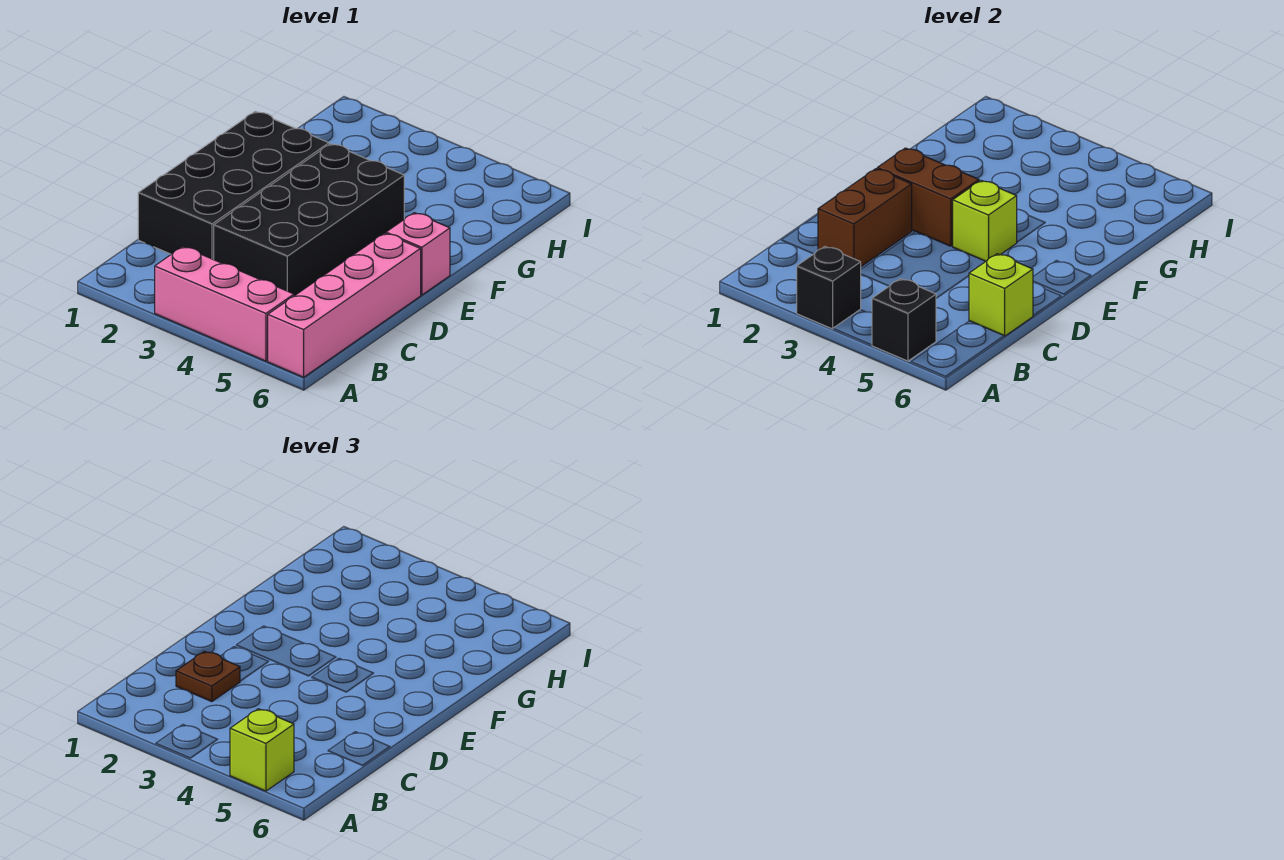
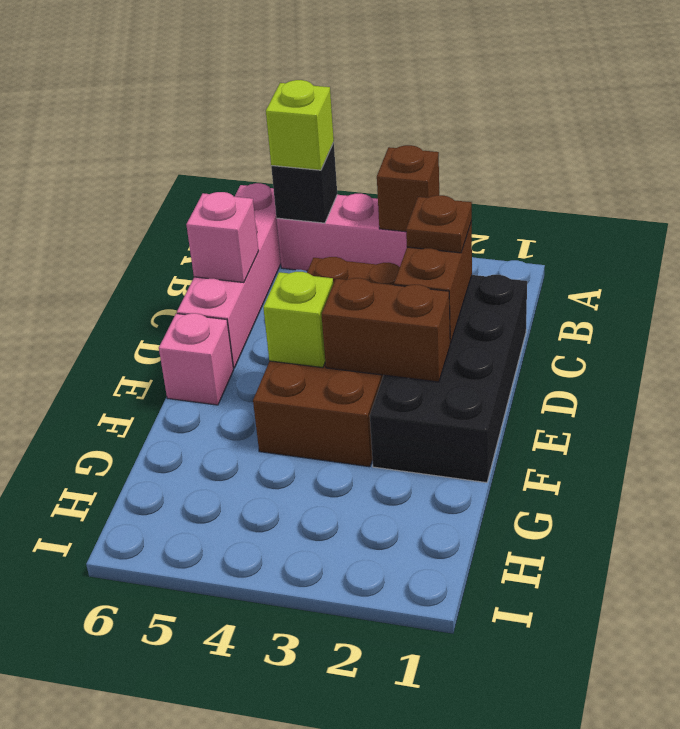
black brick A3 level 2 -> brown brick A3 level 2
black brick C3:F4 level 1 -> brown brick C3:F4 level 1
lime brick C6 level 2 -> pink brick C6 level 2

